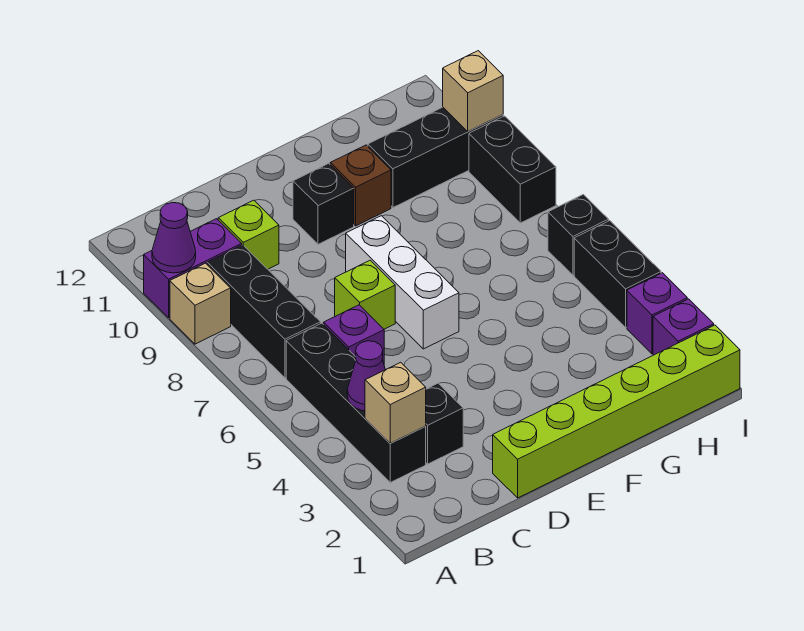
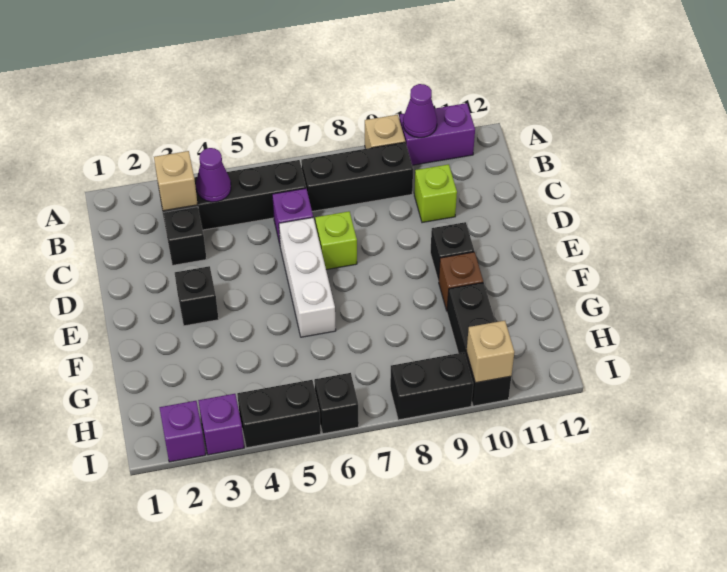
purple brick A10:B10 level 1 -> purple brick A10:A11 level 1
lime brick D1:I1 level 1 -> none
none -> black brick E3 level 1
white brick E6:E8 level 1 -> white brick D6:F6 level 1

